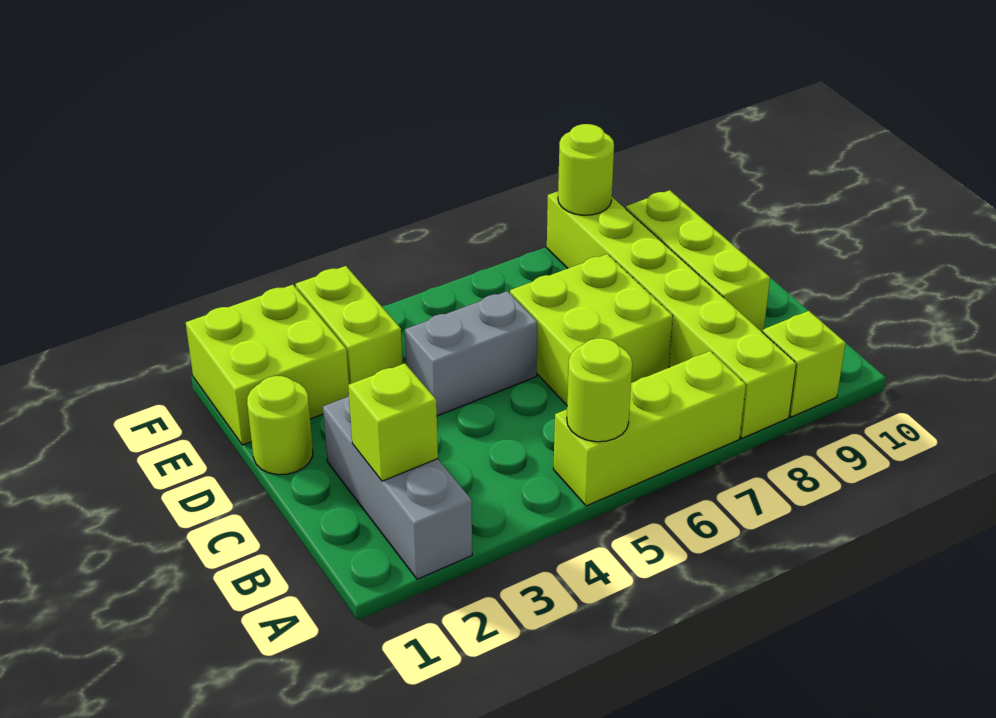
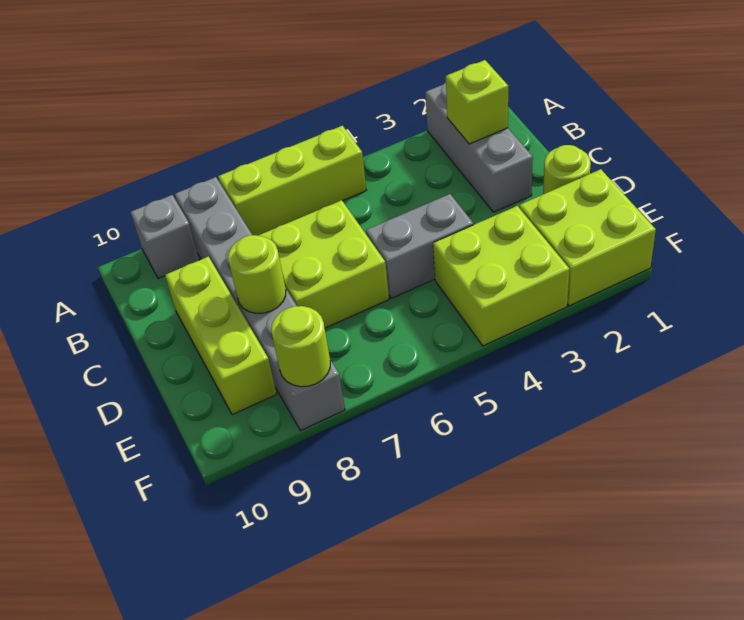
lime round brick A5 level 2 -> lime round brick D8 level 2
lime brick A8:F8 level 1 -> grey brick A8:F8 level 1
lime brick A9 level 1 -> grey brick A9 level 1
lime brick E3:F3 level 1 -> lime brick E3:F4 level 1

